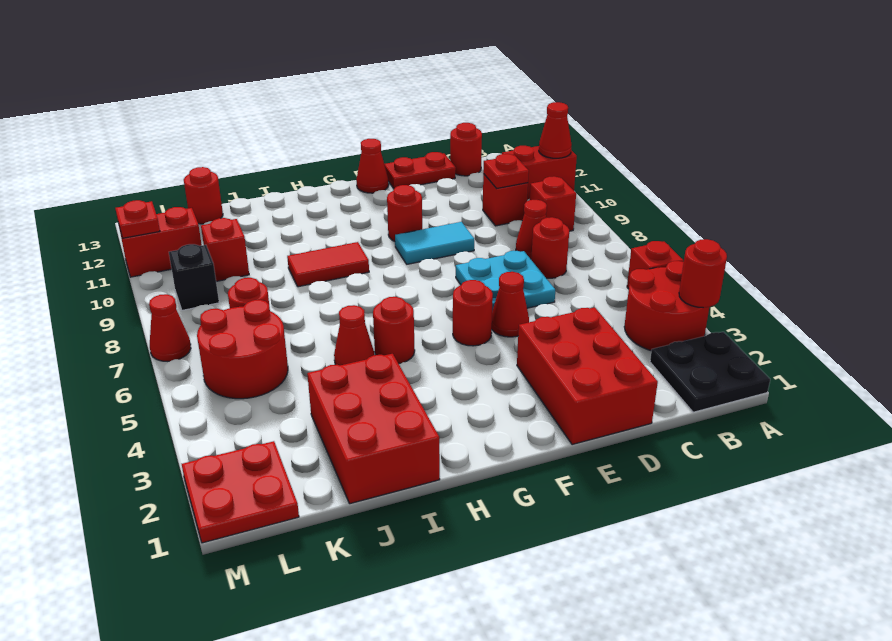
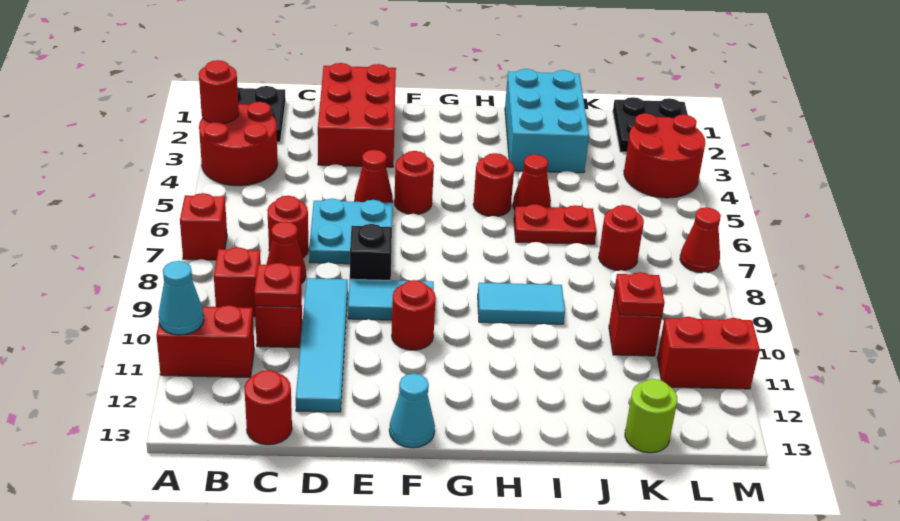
red brick A5 level 1 -> red brick A7 level 1
red cone A11 level 2 -> cyan cone A11 level 2
none -> cyan tile D9:D12 level 1
red plate D13:E13 level 1 -> red plate I6:J6 level 1
red cone F13 level 1 -> cyan cone F13 level 1
red tile H9:I9 level 1 -> cyan tile H9:I9 level 1
red brick I1:J3 level 1 -> cyan brick I1:J3 level 1
red round brick K5:L6 level 1 -> red round brick L3:M4 level 1
red round brick K13 level 1 -> lime round brick K13 level 1
red plate L1:M2 level 1 -> black plate L1:M2 level 1
black brick L9 level 1 -> black brick E8 level 1
red plate M11 level 2 -> red plate K10 level 2

